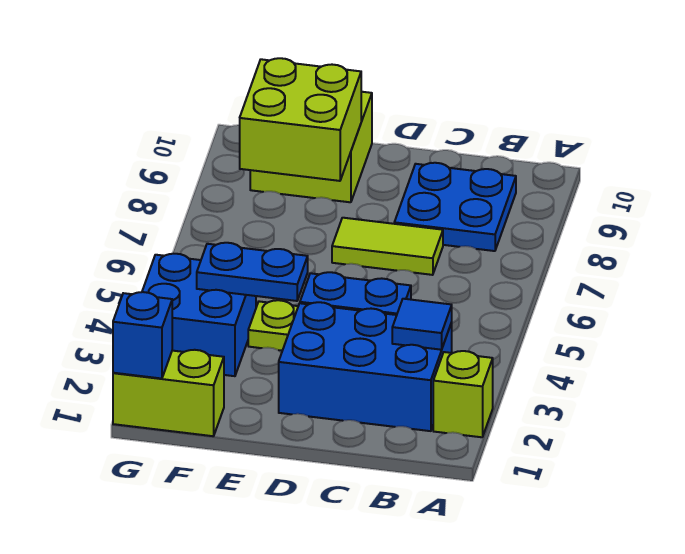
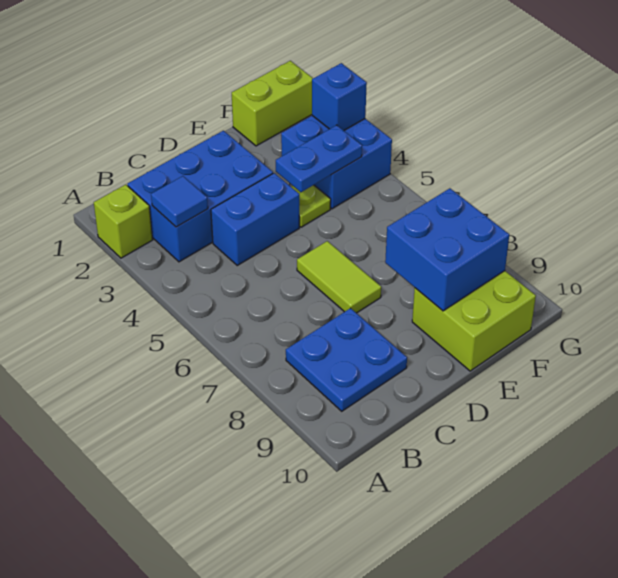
lime tile C7:D7 level 1 -> lime tile D6:D7 level 1
lime brick E8:F9 level 2 -> blue brick E8:F9 level 2
blue brick G1 level 2 -> blue brick G3 level 2

